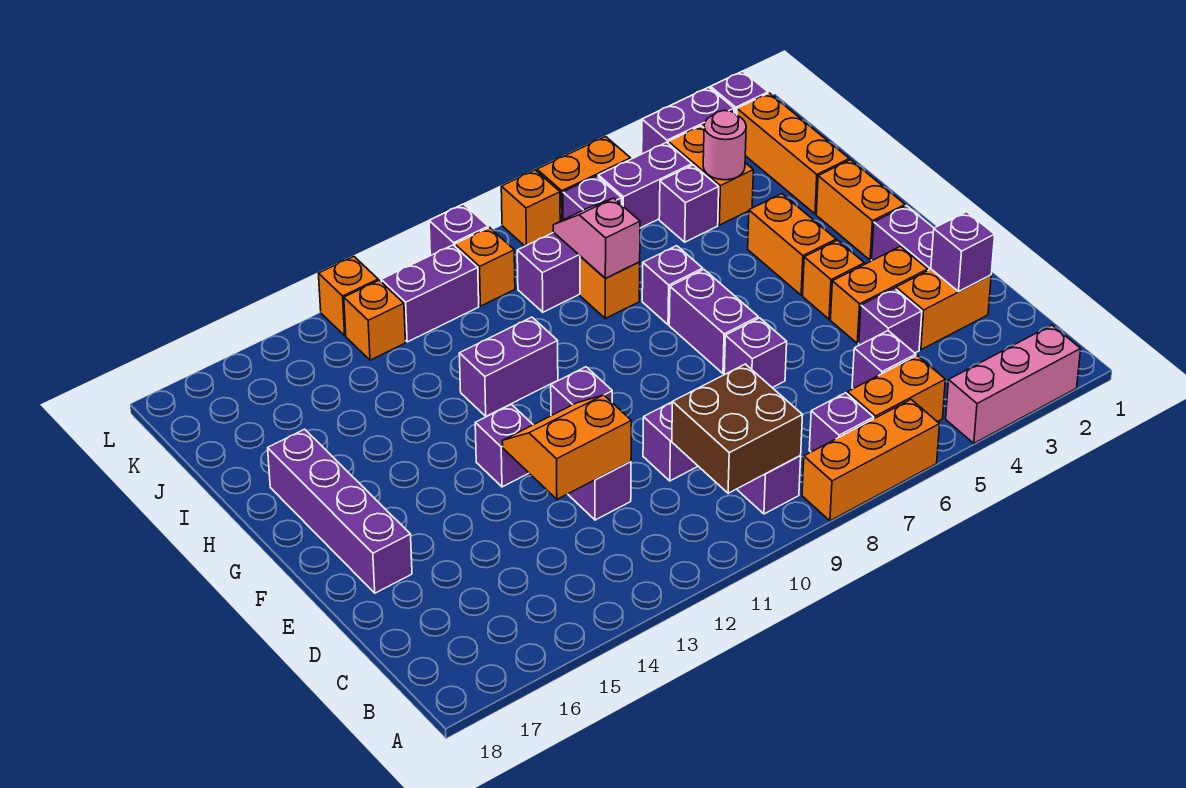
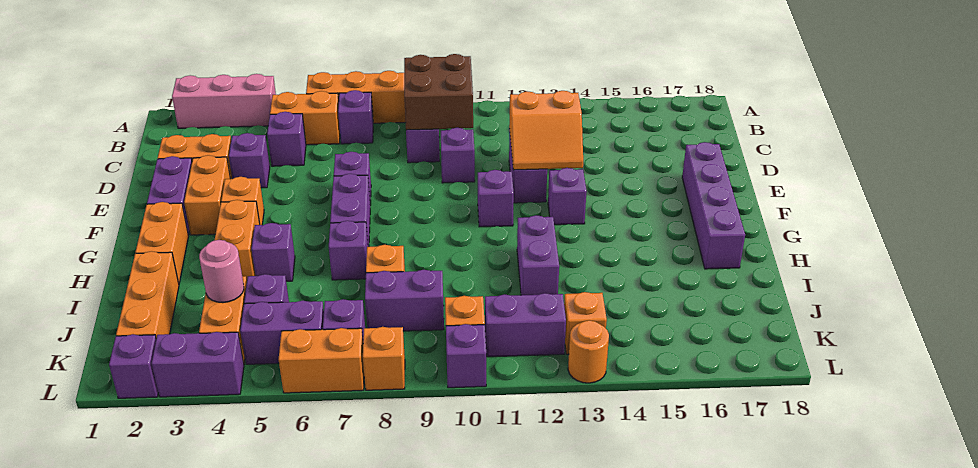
purple brick D2 level 2 -> purple brick H5 level 1
orange brick E3:E4 level 1 -> orange brick E3:F3 level 1
purple brick H11:H12 level 1 -> purple brick H12:I12 level 1
pink slope I8:J8 level 2 top I -> none
orange brick L13 level 1 -> orange round brick L13 level 1

